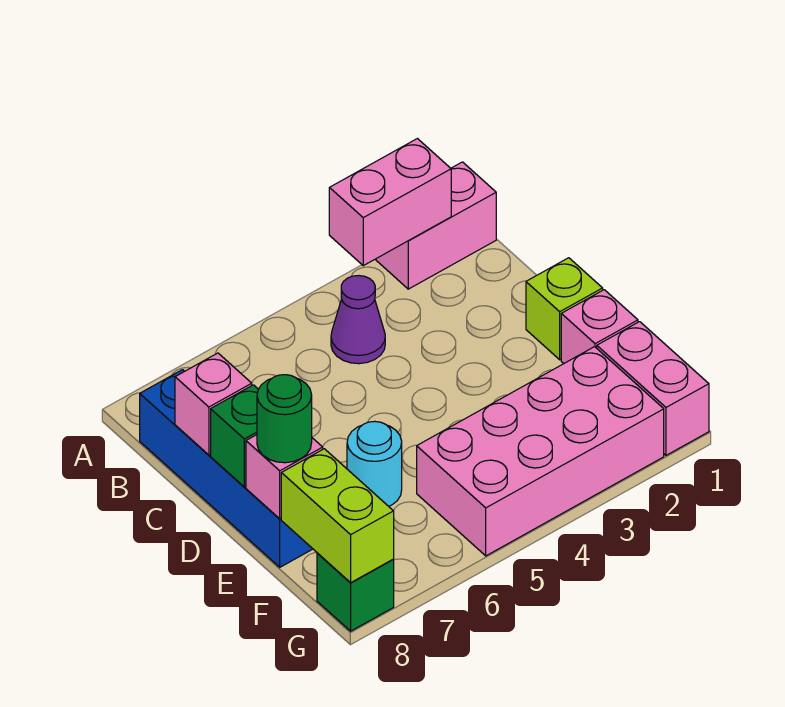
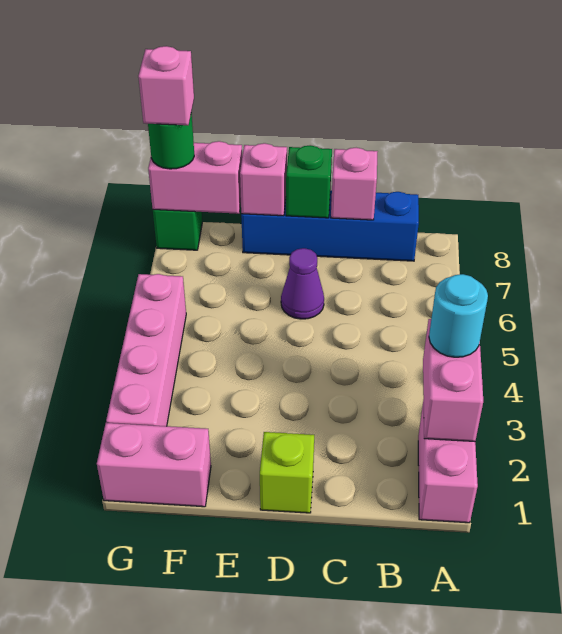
purple cone B4 level 1 -> purple cone D6 level 1
pink brick E1 level 1 -> pink brick G8 level 4
cyan round brick E6 level 1 -> cyan round brick A3 level 3
green round brick E8 level 3 -> green round brick G8 level 3
pink brick F2:G5 level 1 -> pink brick G2:G5 level 1
lime brick F8:G8 level 2 -> pink brick F8:G8 level 2

